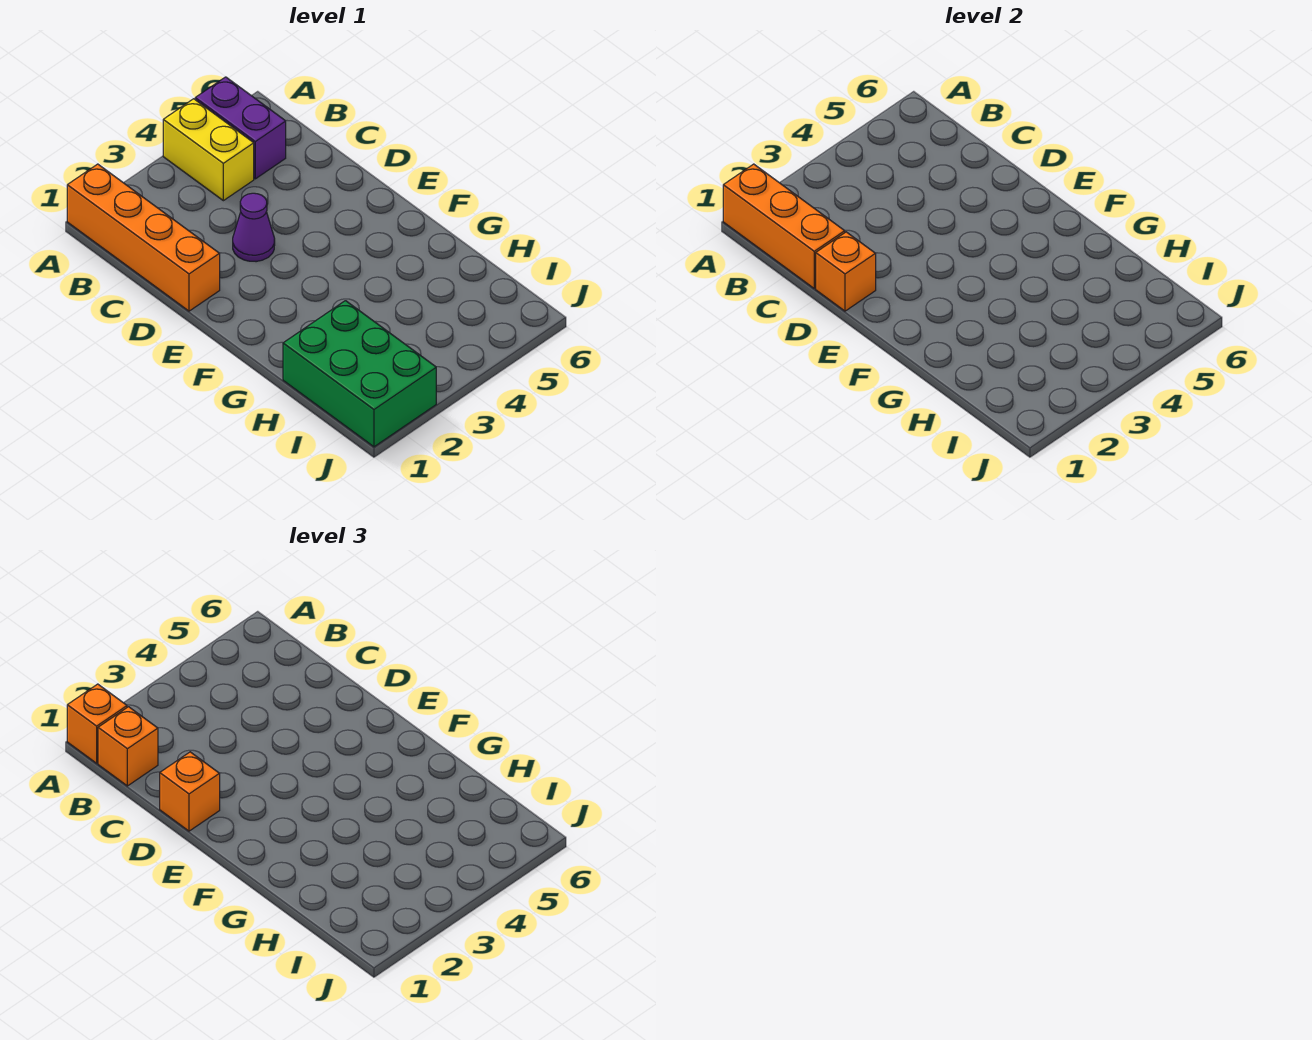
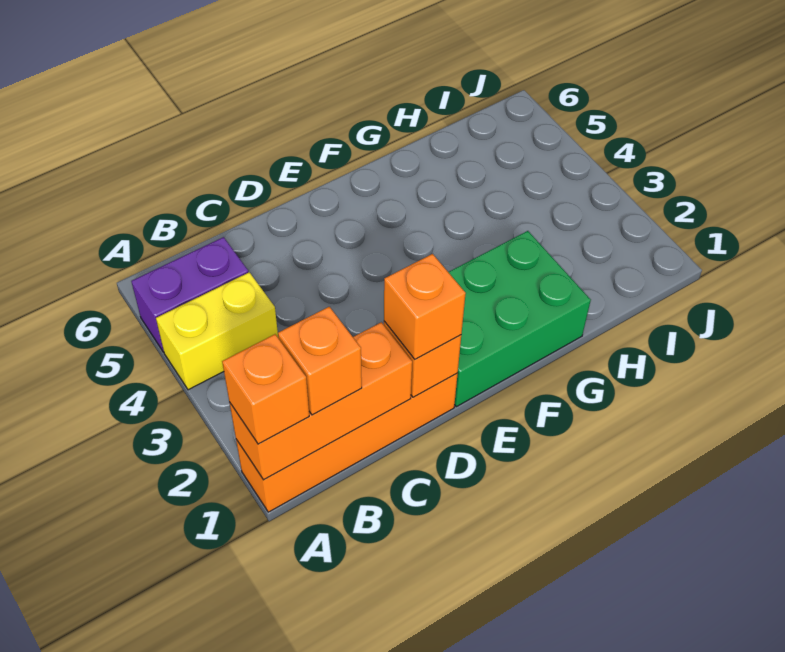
purple cone D3 level 1 -> none
green brick H1:J2 level 1 -> green brick E1:G2 level 1

